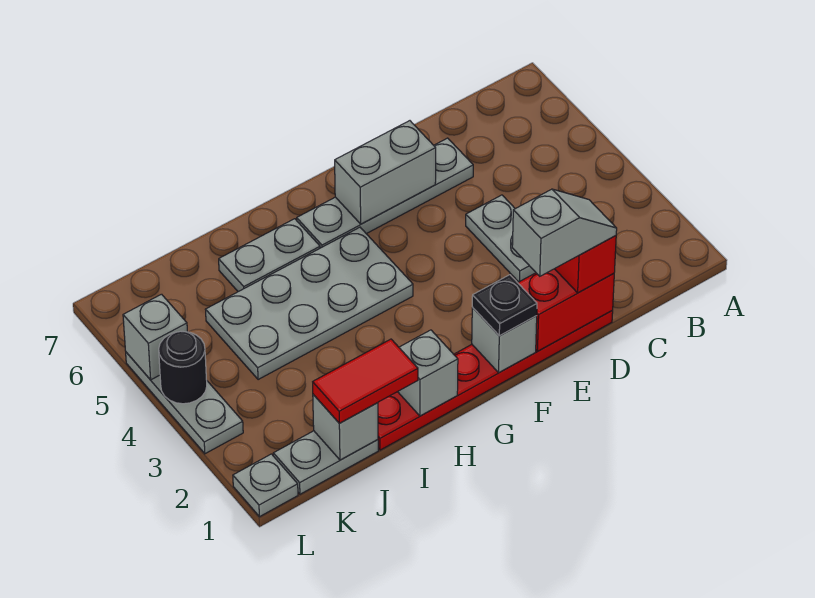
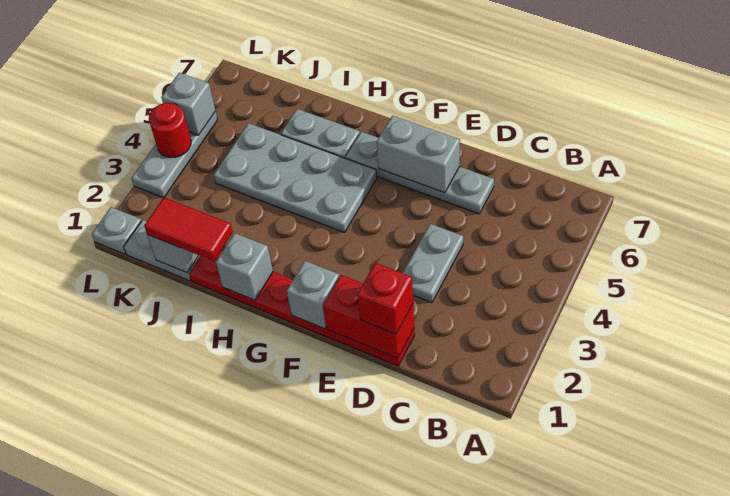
grey slope D1:E1 level 4 top E -> none
black plate F1 level 3 -> none
black round brick L4 level 2 -> red round brick L4 level 2

